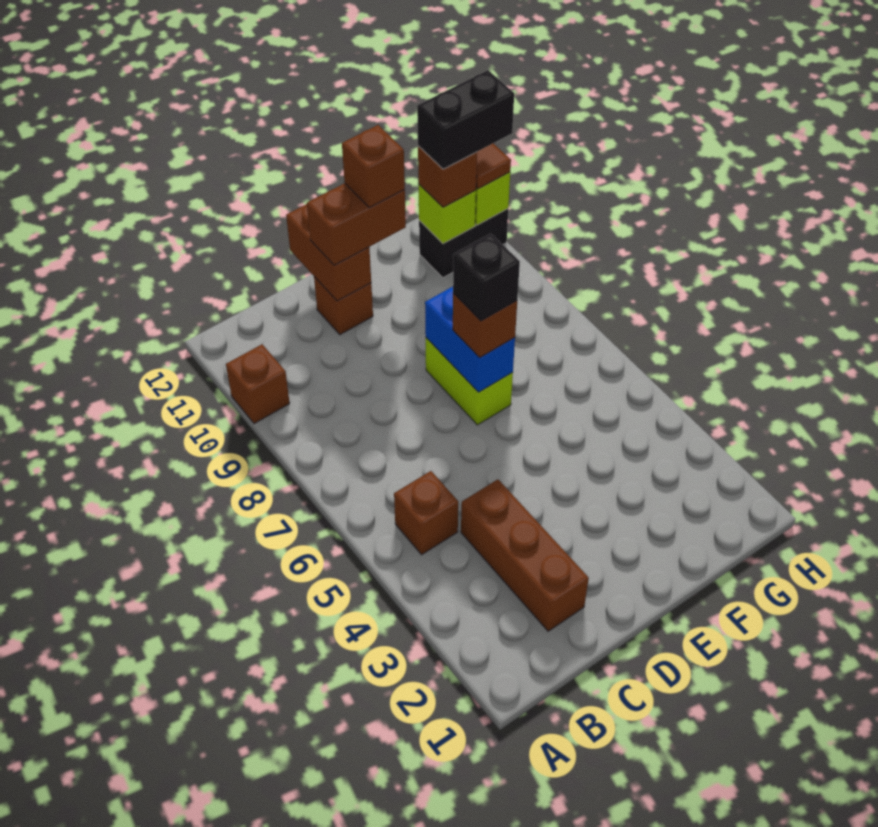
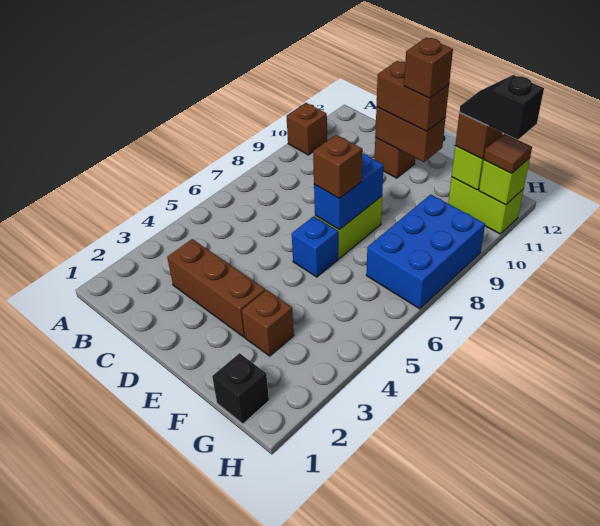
brown brick B5 level 1 -> brown brick F3 level 1
brown brick C2:C4 level 1 -> brown brick C3:E3 level 1
brown brick D11:D12 level 2 -> brown brick D11:E11 level 2
none -> blue brick E6 level 1
black brick E7 level 4 -> black brick G1 level 1
none -> blue brick G7:H9 level 1
black brick G11:H11 level 1 -> lime brick G11:H11 level 1
black brick G11:H11 level 4 -> black slope G11:H11 level 4 top H

